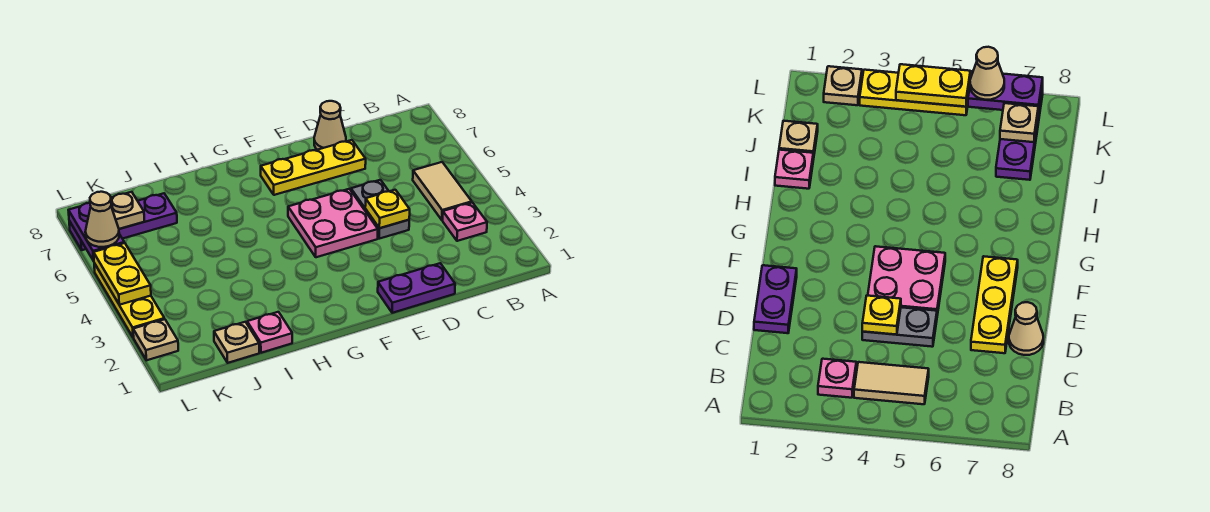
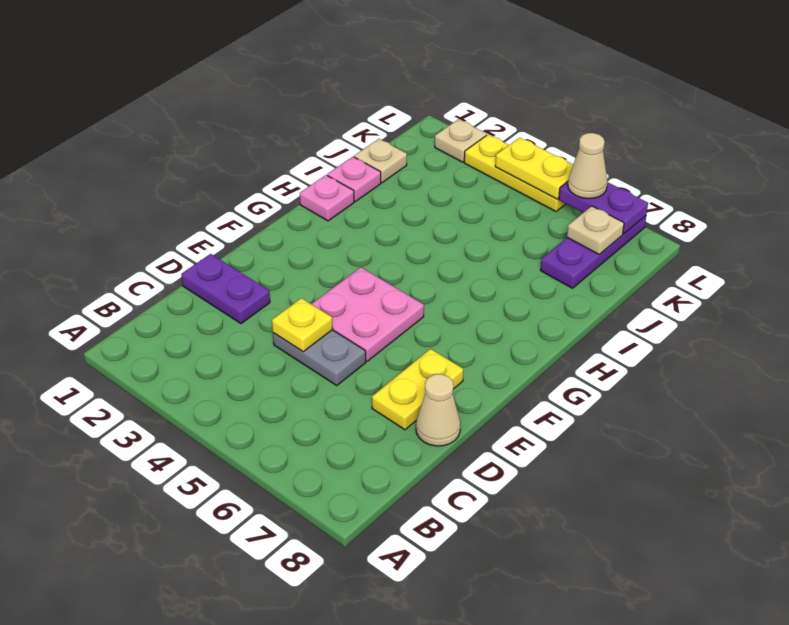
pink plate B3 level 1 -> pink plate H1 level 1
tan tile B4:B5 level 1 -> none
purple plate D1:E1 level 1 -> purple plate D1:D2 level 1
yellow plate D7:F7 level 1 -> yellow plate D7:E7 level 1

